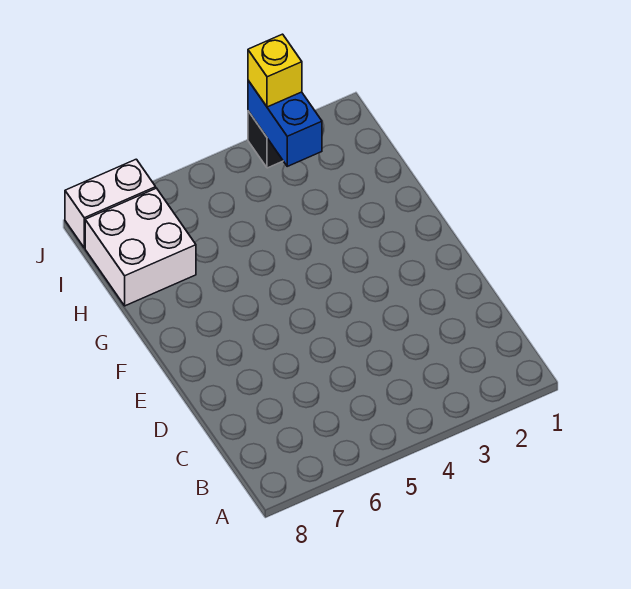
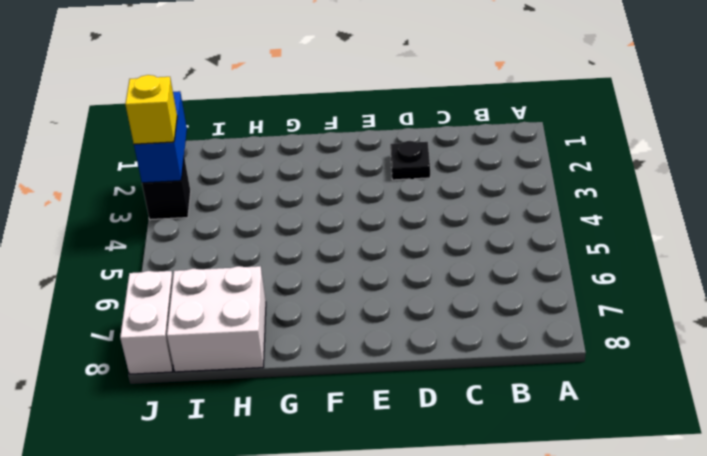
none -> black plate D2 level 1
blue brick I3:J3 level 2 -> blue brick J2:J3 level 2

